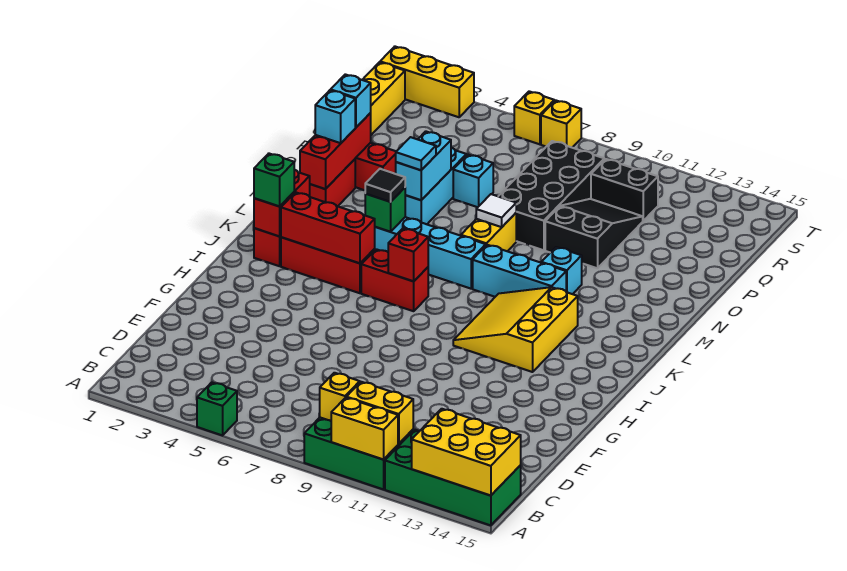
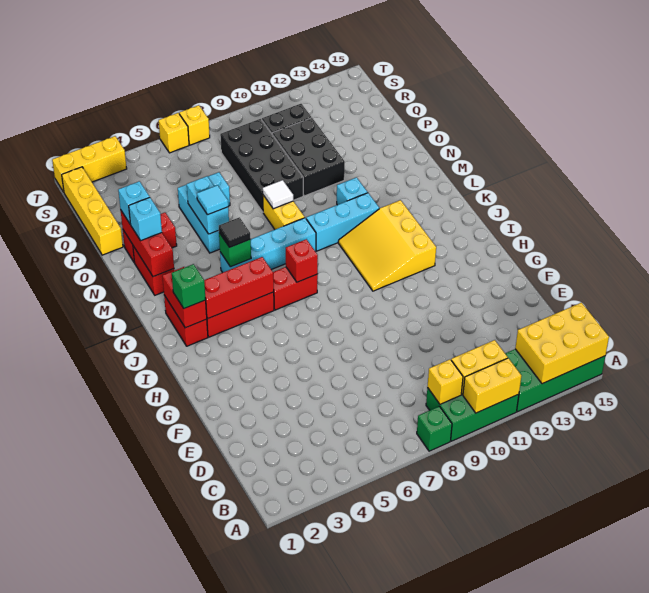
green brick A5 level 1 -> green brick A8 level 1
black slope O10:Q11 level 1 top O -> black brick O10:Q11 level 1

